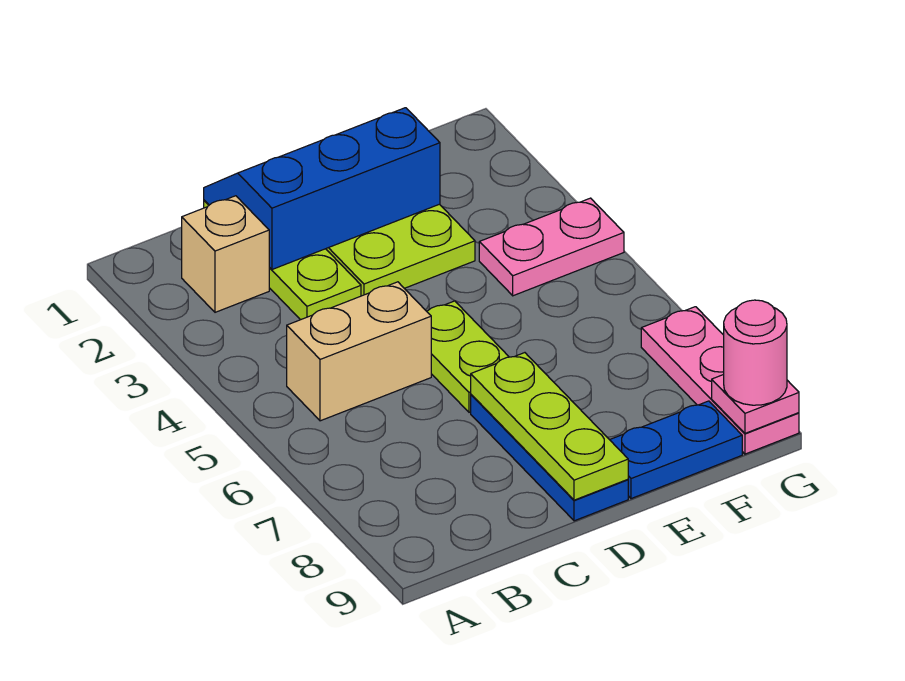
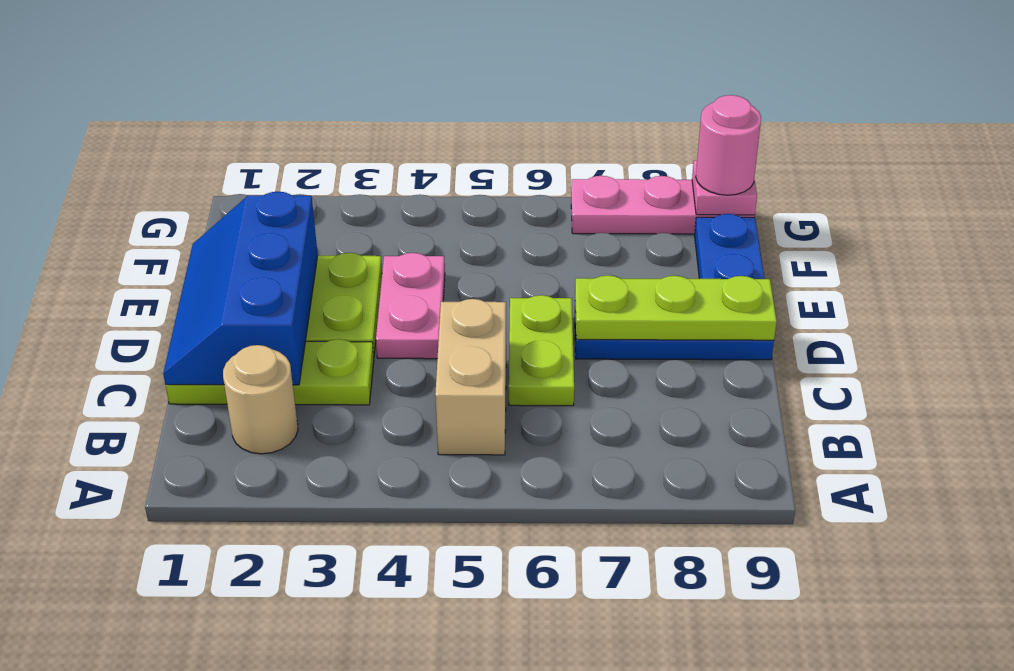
tan brick B2 level 1 -> tan round brick B2 level 1
lime plate D5:D6 level 1 -> lime plate C6:D6 level 1
pink plate F4:G4 level 1 -> pink plate D4:E4 level 1

